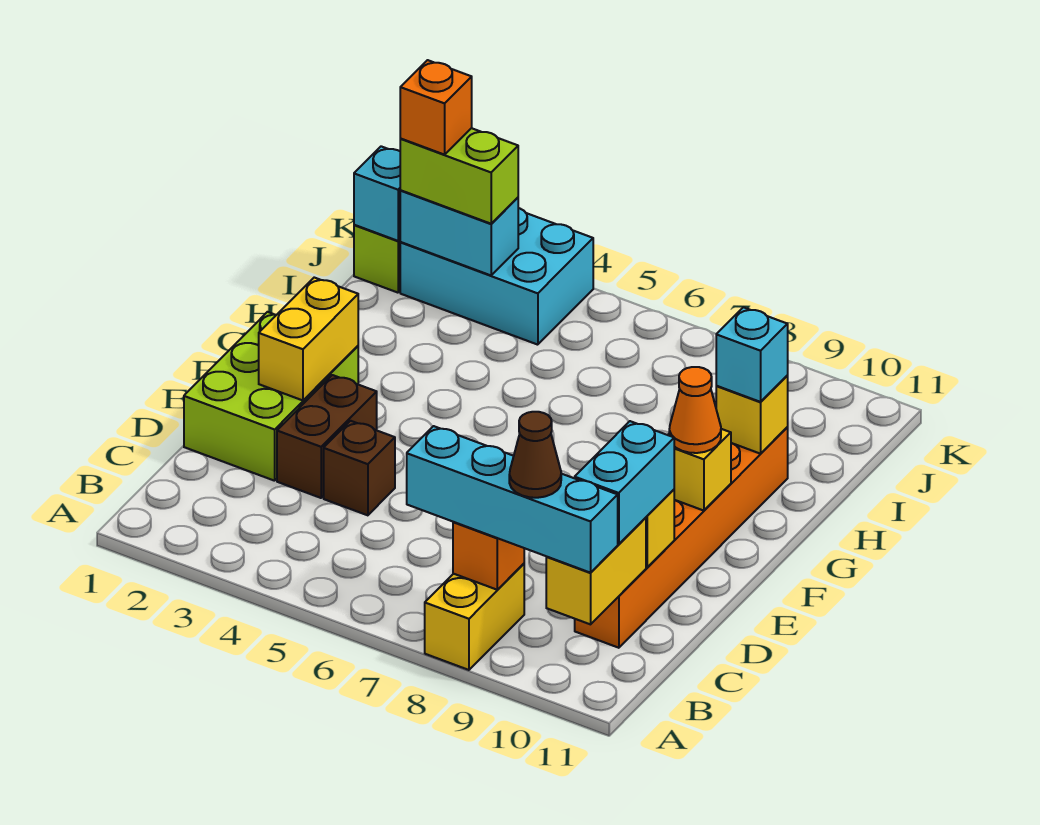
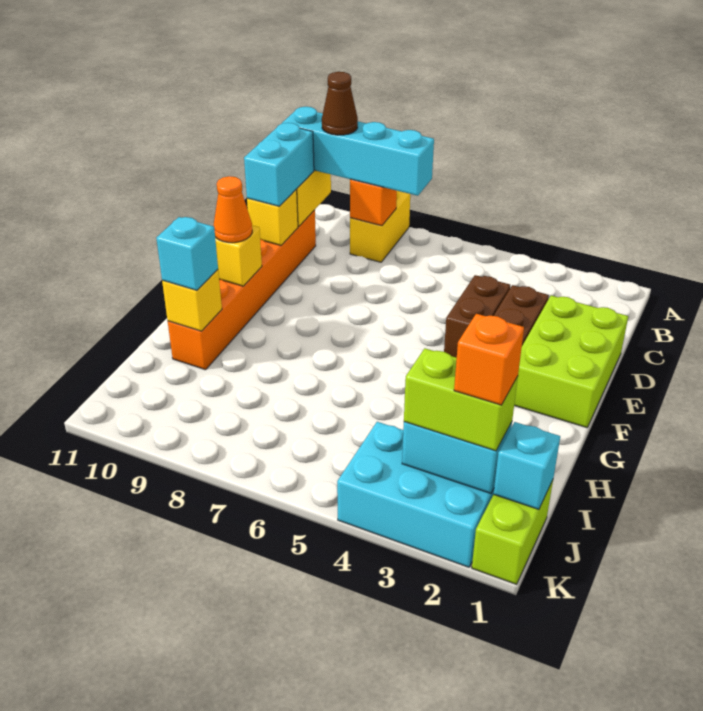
brown brick D4 level 1 -> brown brick D4:E4 level 1
yellow brick E2:F2 level 2 -> none

